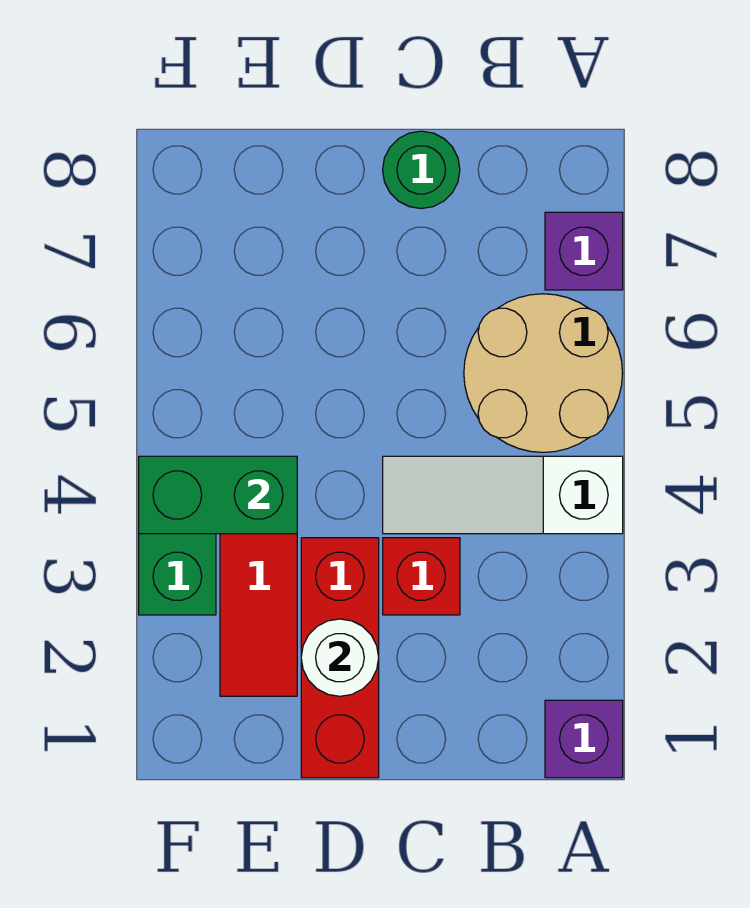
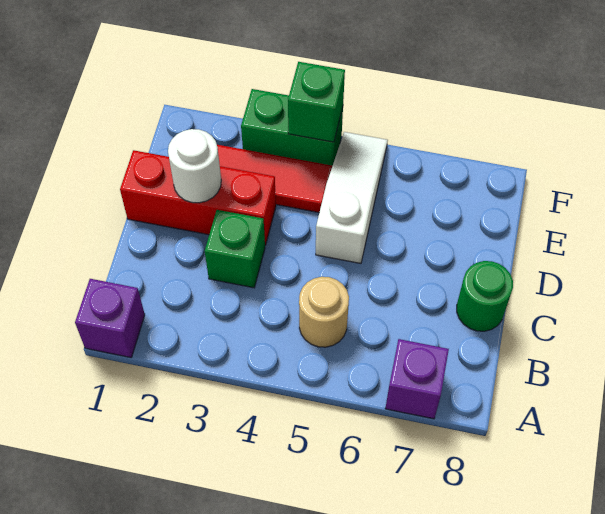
white slope A4:C4 level 1 top A -> white slope D5:F5 level 1 top D
tan round brick A5:B6 level 1 -> tan round brick B5 level 1
red brick C3 level 1 -> green brick C3 level 1
green brick E4:F4 level 2 -> green brick F4 level 2

